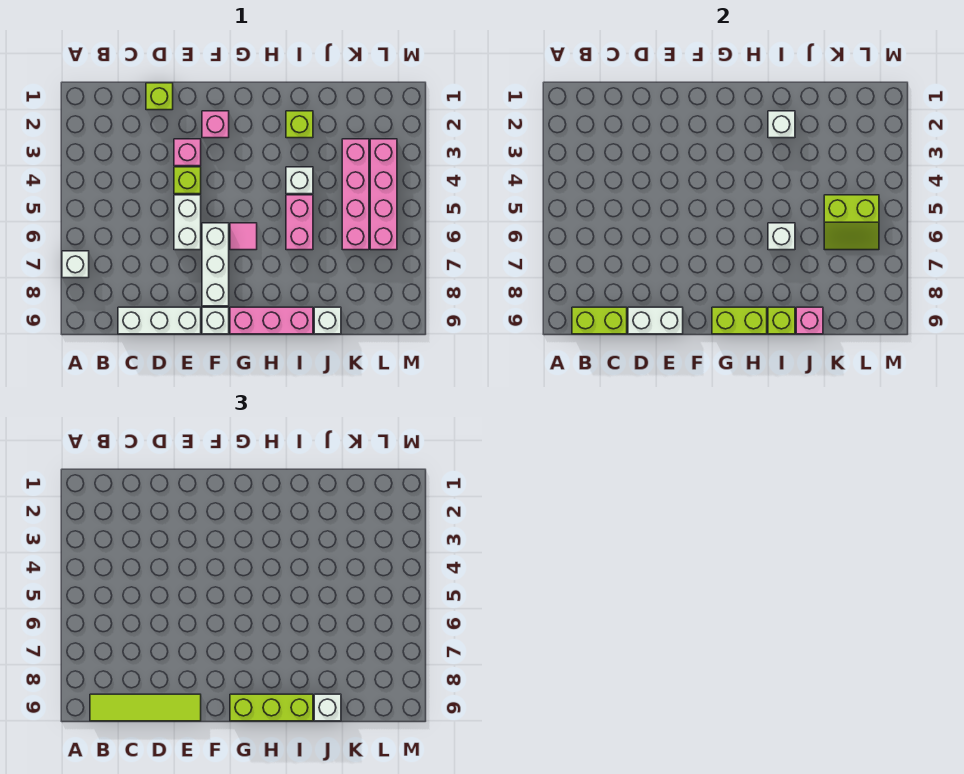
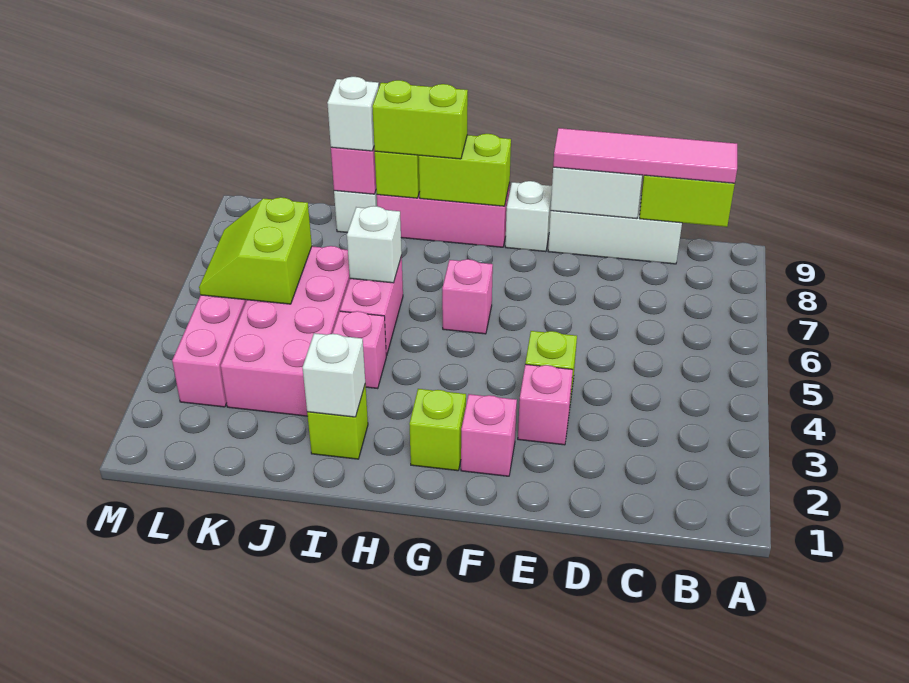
white brick A7 level 1 -> none
lime tile B9:E9 level 3 -> pink tile B9:E9 level 3
lime brick D1 level 1 -> lime brick G2 level 1
white brick E5:E6 level 1 -> none
white brick F6:F8 level 1 -> none
pink tile G6 level 1 -> pink brick G6 level 1
lime brick G9:I9 level 3 -> lime brick H9:I9 level 3
white brick I4 level 1 -> pink brick I4 level 1
pink brick K3:K6 level 1 -> pink brick J3:K6 level 1
lime slope K5:L6 level 2 top 5 -> lime slope K5:L6 level 2 top K

